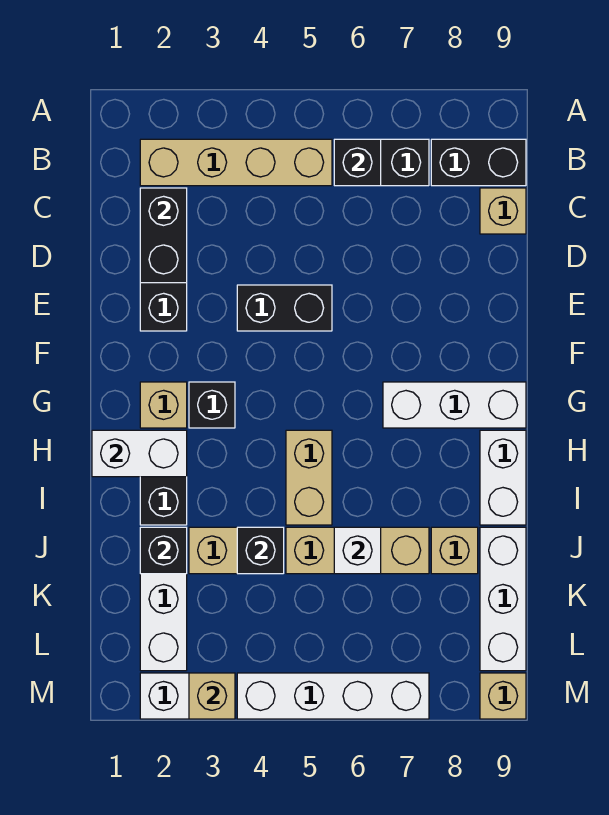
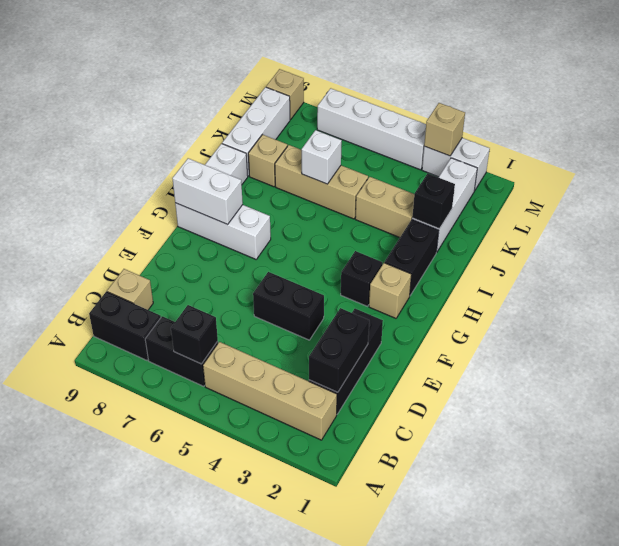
white brick H1:H2 level 2 -> white brick G8:G9 level 2
tan brick H5:I5 level 1 -> none
black brick J4 level 2 -> none

